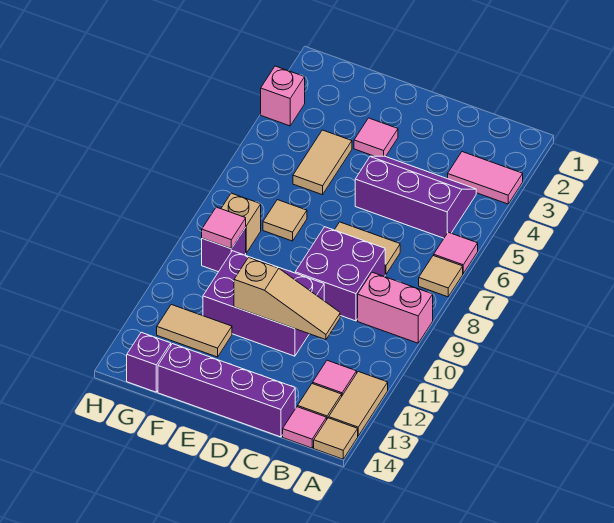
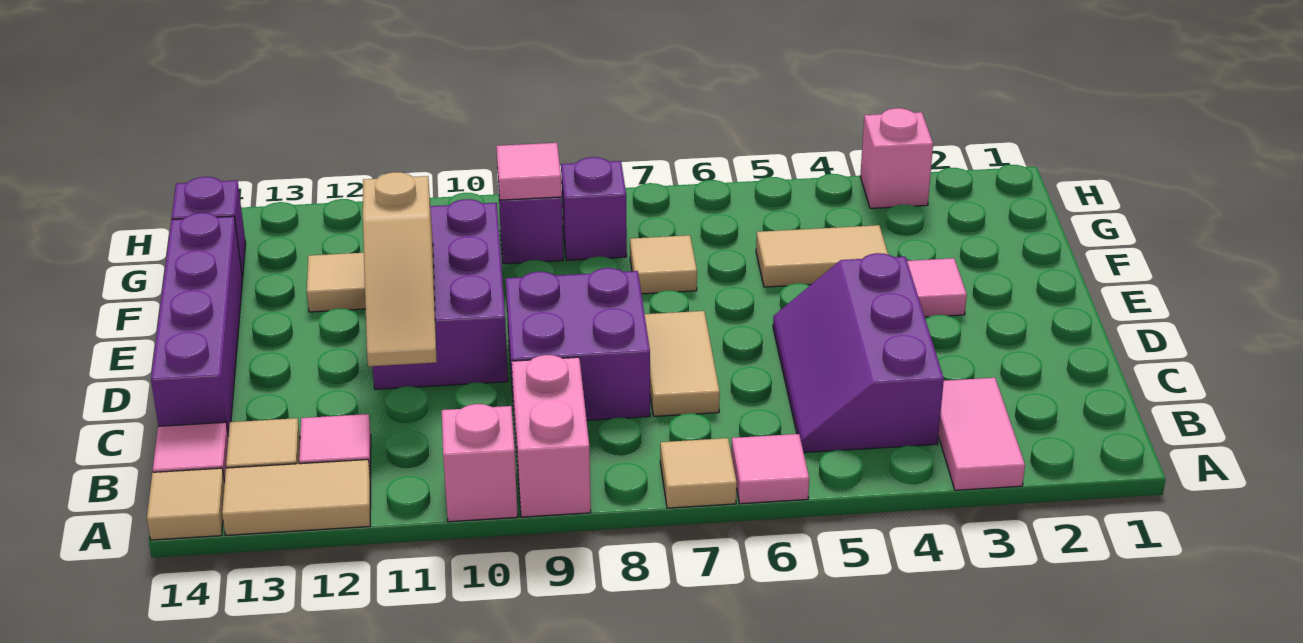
none -> pink brick A10 level 1
purple slope B4:D5 level 1 top 5 -> purple slope B4:D5 level 1 top 4
tan tile F12:G12 level 1 -> tan tile F12 level 1
tan brick G8 level 1 -> purple brick G8 level 1

